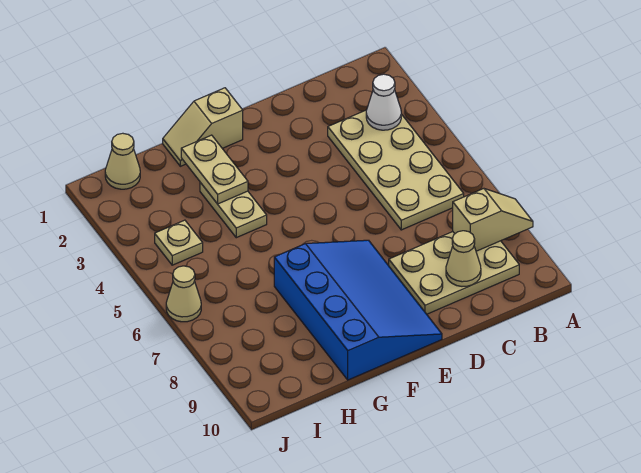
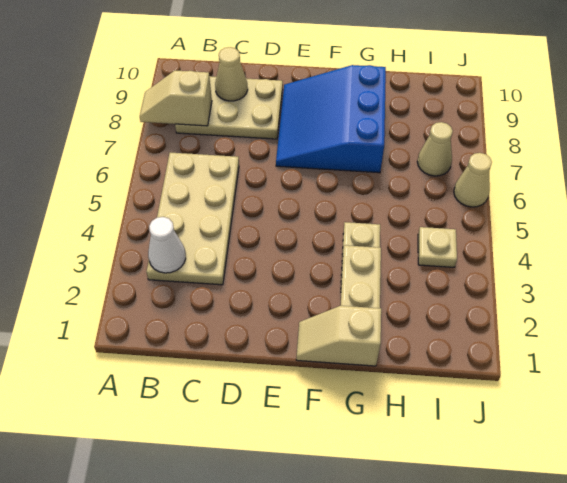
blue slope E7:G10 level 1 top G -> blue slope E7:G9 level 1 top G
tan slope F1:G1 level 1 top F -> tan slope F1:G1 level 1 top G
tan cone I1 level 1 -> tan cone I7 level 1

